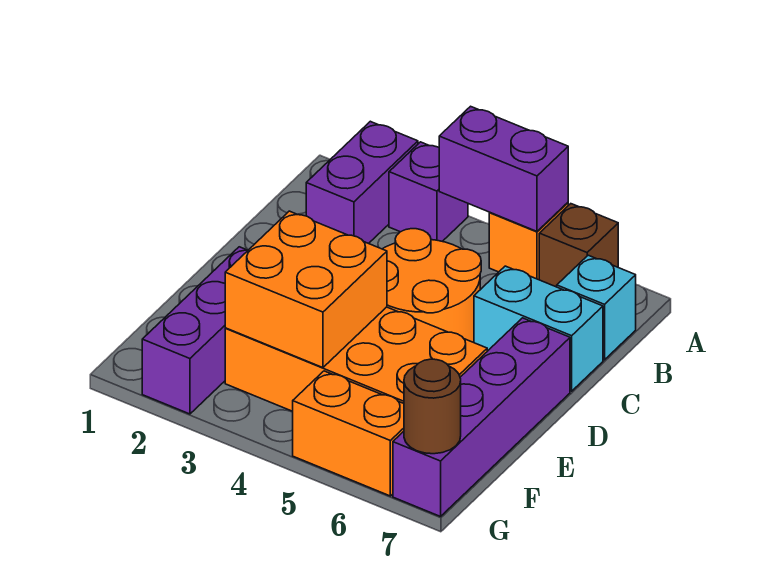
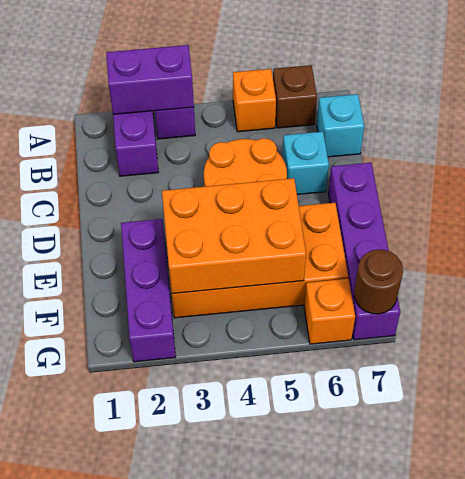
purple brick A4:A5 level 2 -> purple brick A2:A3 level 2
cyan brick C6:C7 level 1 -> cyan brick C6 level 1
orange brick E3:F4 level 2 -> orange brick E3:F5 level 2
orange brick G5:G6 level 1 -> orange brick G6 level 1

